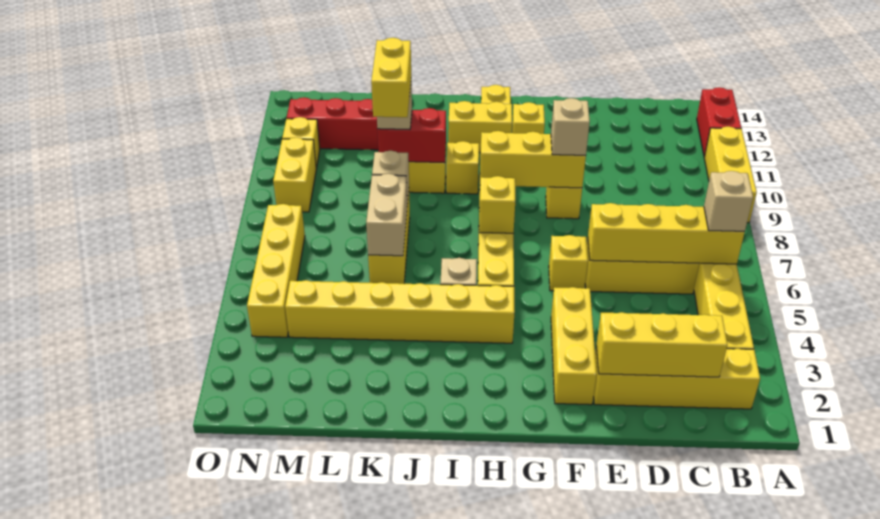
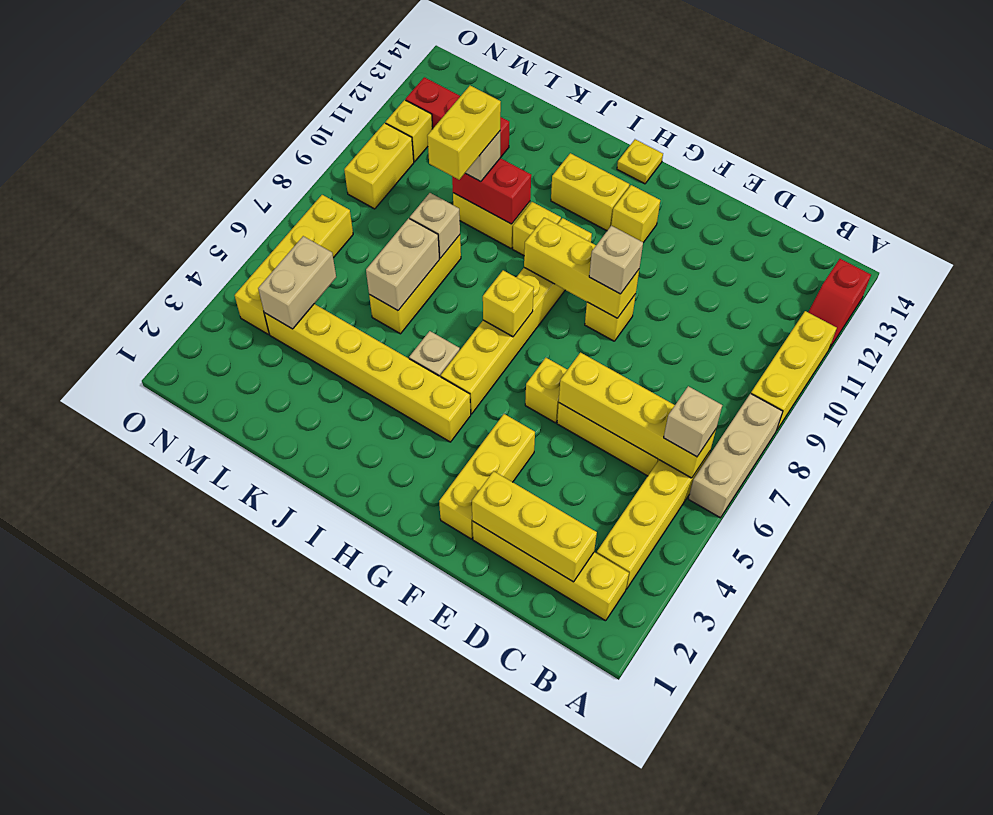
none -> tan brick A6:A8 level 1
red brick A12:A13 level 1 -> red slope A12:A13 level 1 top 13
none -> tan brick M4:M5 level 2

